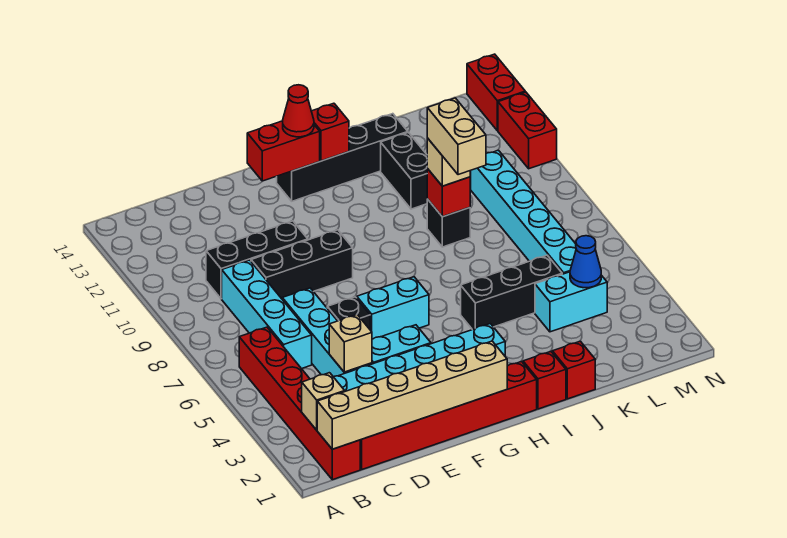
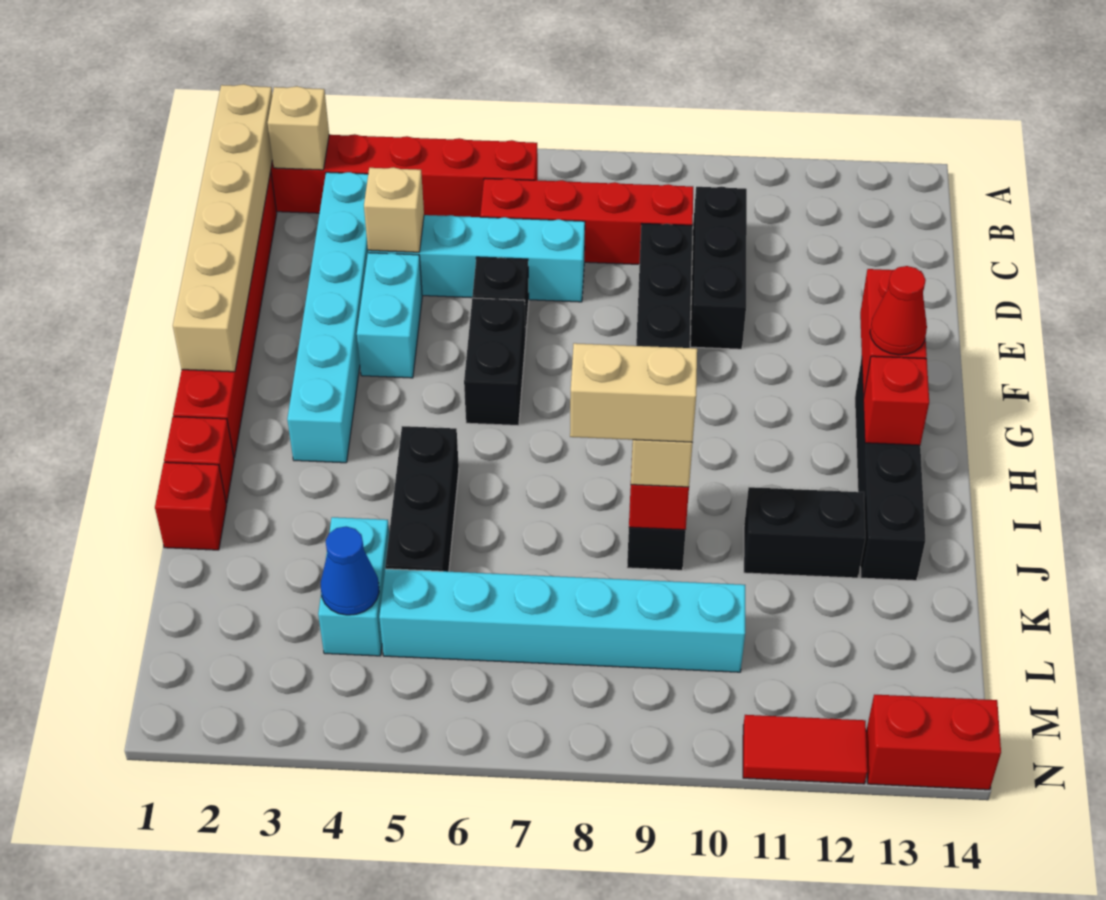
cyan brick C6:C9 level 1 -> red brick C6:C9 level 1
cyan brick F6:G6 level 1 -> black brick F6:G6 level 1
red brick N11:N12 level 1 -> red tile N11:N12 level 1

